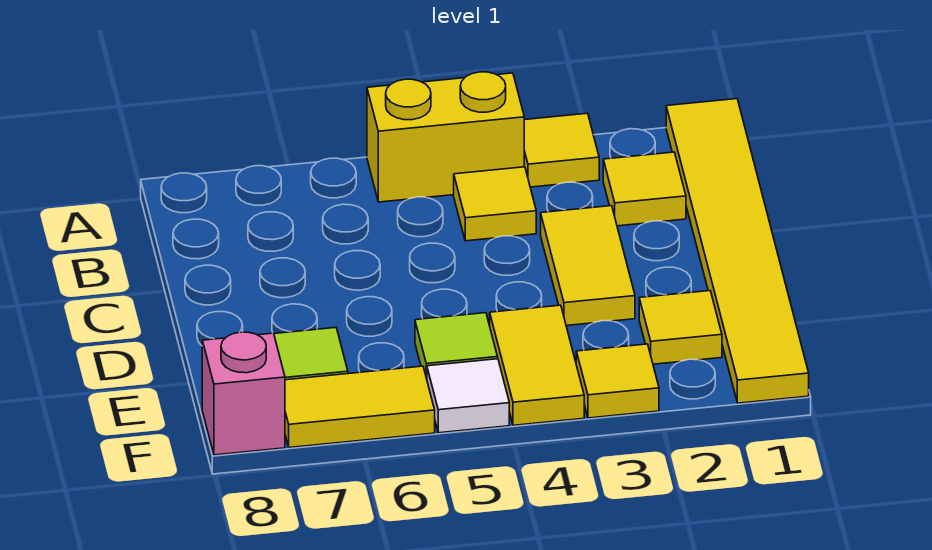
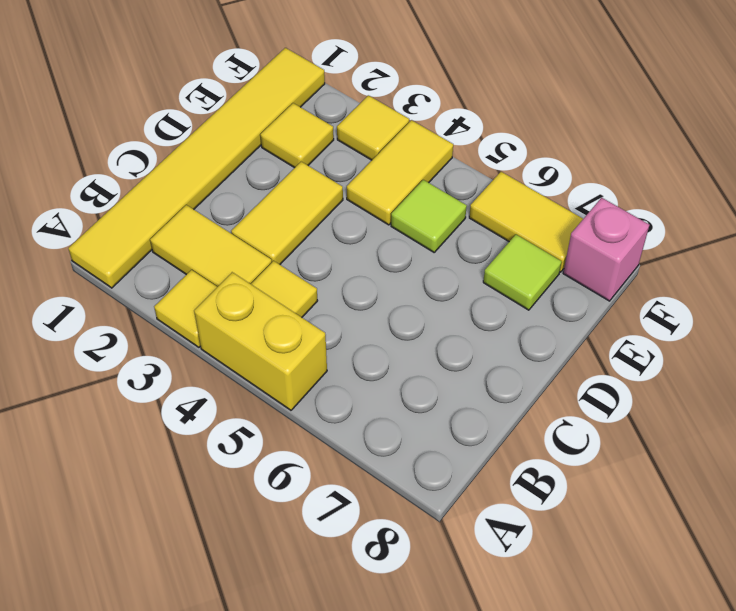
yellow tile B2 level 1 -> yellow tile B2:B3 level 1
white tile F5 level 1 -> none

